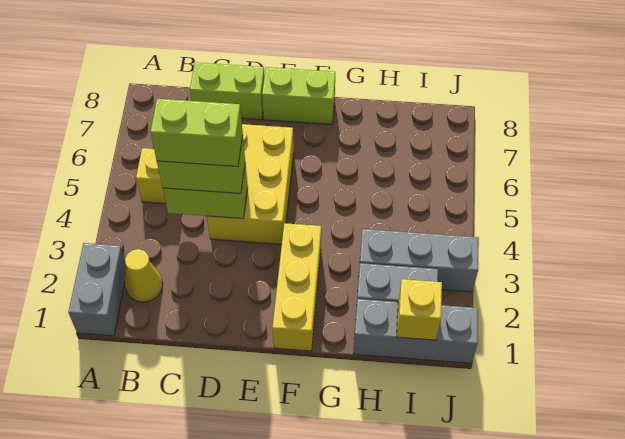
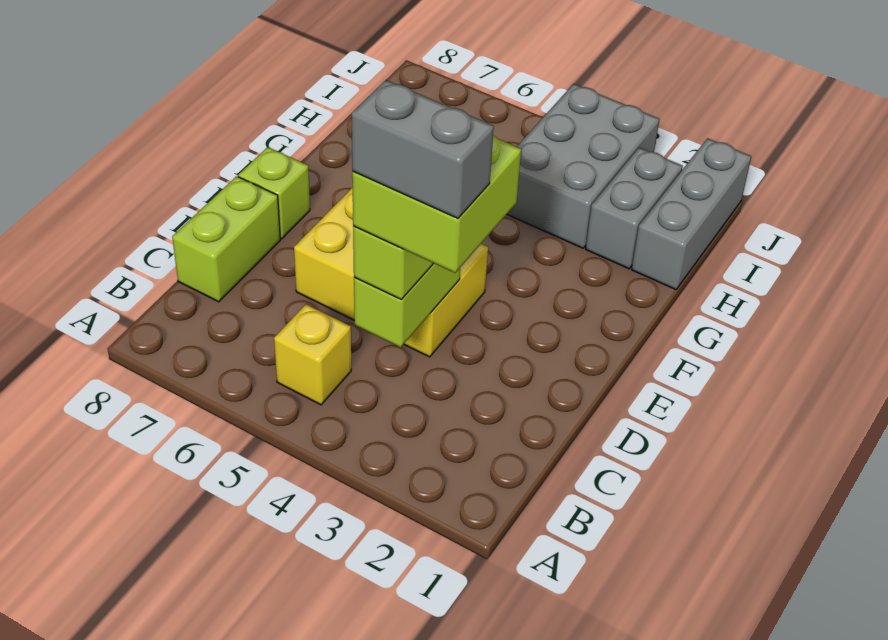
grey brick A1:A2 level 1 -> grey brick C3:C4 level 5
yellow cone B2 level 1 -> none
lime brick C4:D4 level 4 -> lime brick C3:D4 level 4
lime brick E8:F8 level 1 -> lime brick E8 level 1
yellow brick F1:F3 level 1 -> none
grey brick H3:J3 level 1 -> grey brick H3:J4 level 1
yellow brick I1 level 2 -> none

